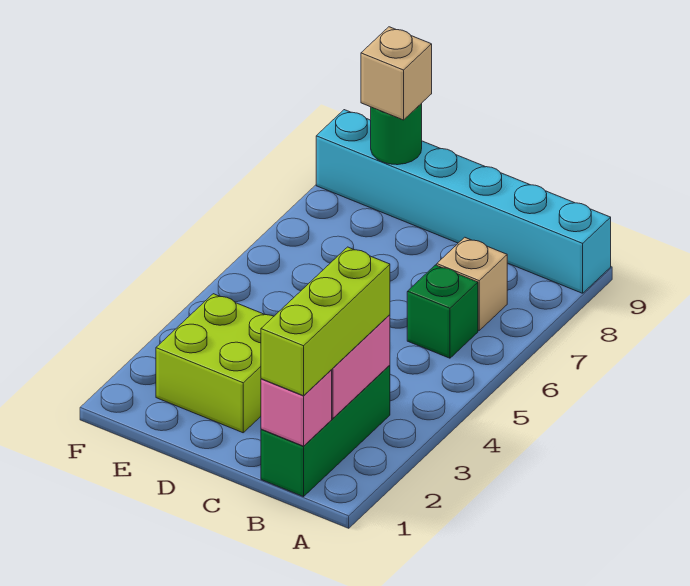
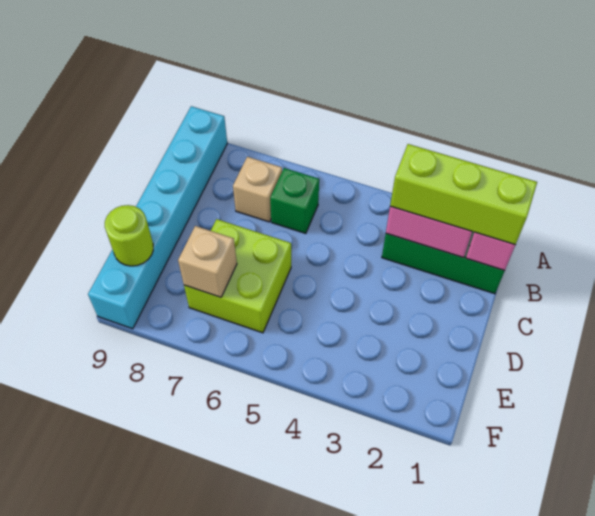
lime brick D2:E3 level 1 -> lime brick D6:E7 level 1
green round brick E9 level 2 -> lime round brick E9 level 2
tan brick E9 level 3 -> tan brick E7 level 2

